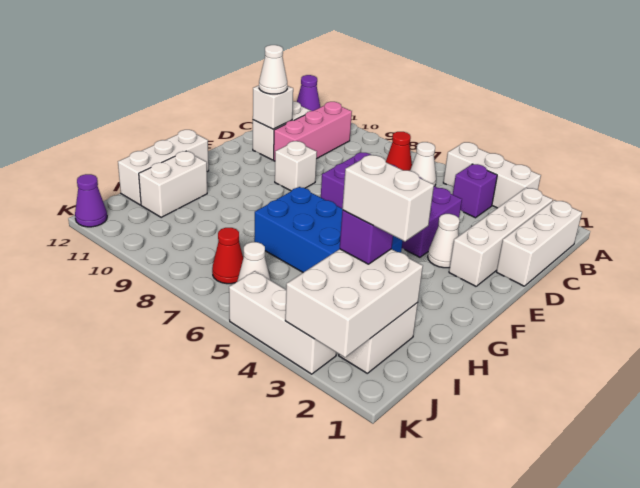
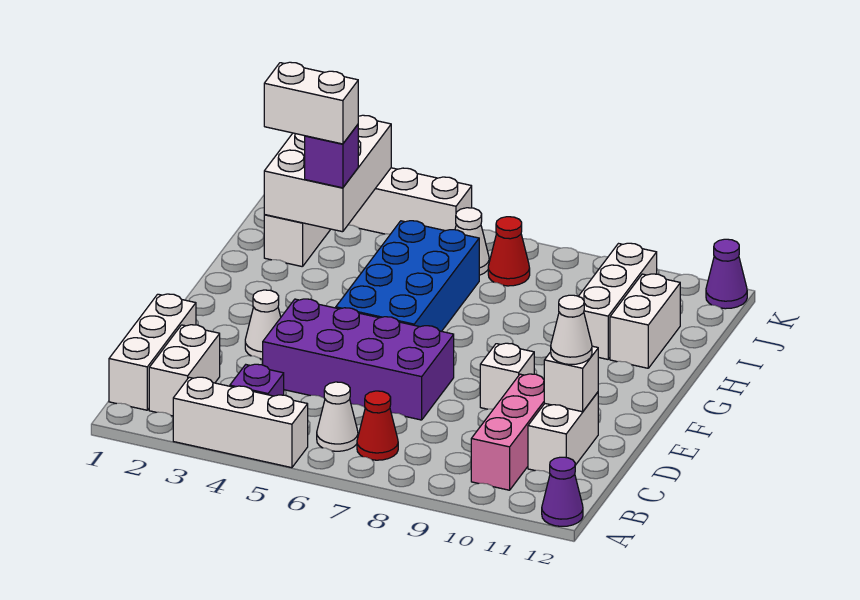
white brick B2:E2 level 1 -> white brick B2:C2 level 1
blue brick G4:H7 level 1 -> blue brick F5:I6 level 1
white brick G12:I12 level 1 -> white brick H10:J10 level 1

